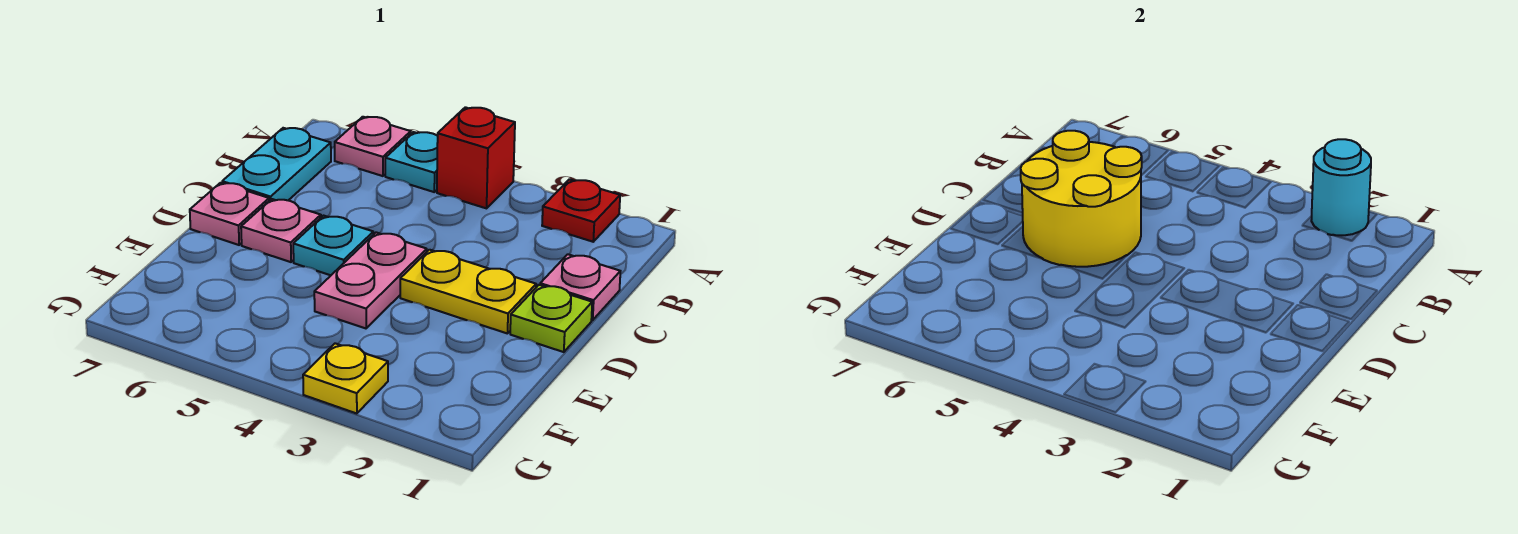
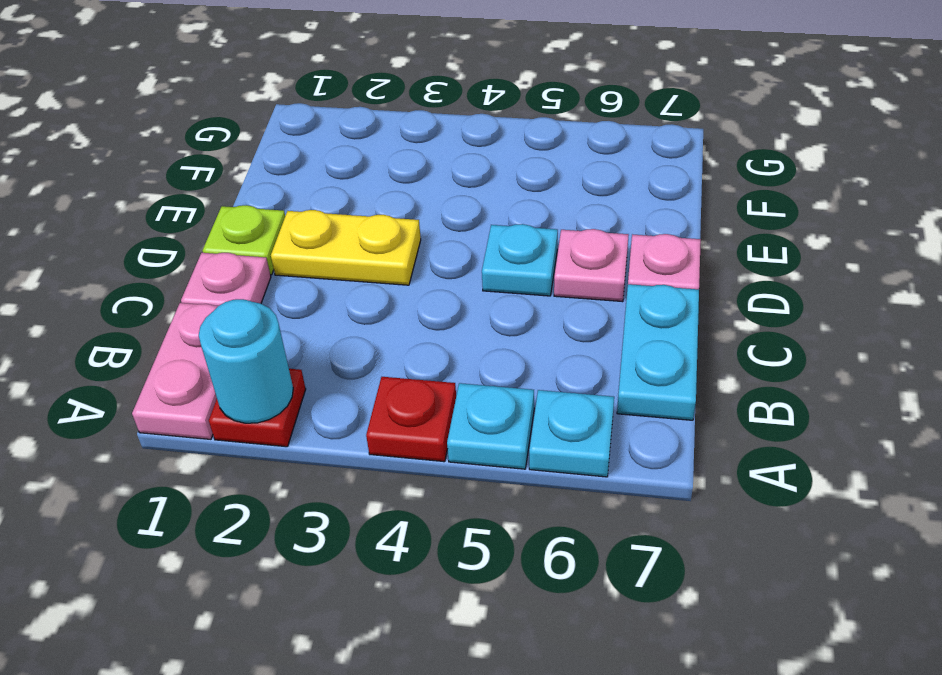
red brick A4 level 1 -> red plate A4 level 1
pink plate A6 level 1 -> cyan plate A6 level 1
yellow round brick C5:D6 level 2 -> none
pink plate D4:E4 level 1 -> pink plate A1:B1 level 1
yellow plate G3 level 1 -> none

